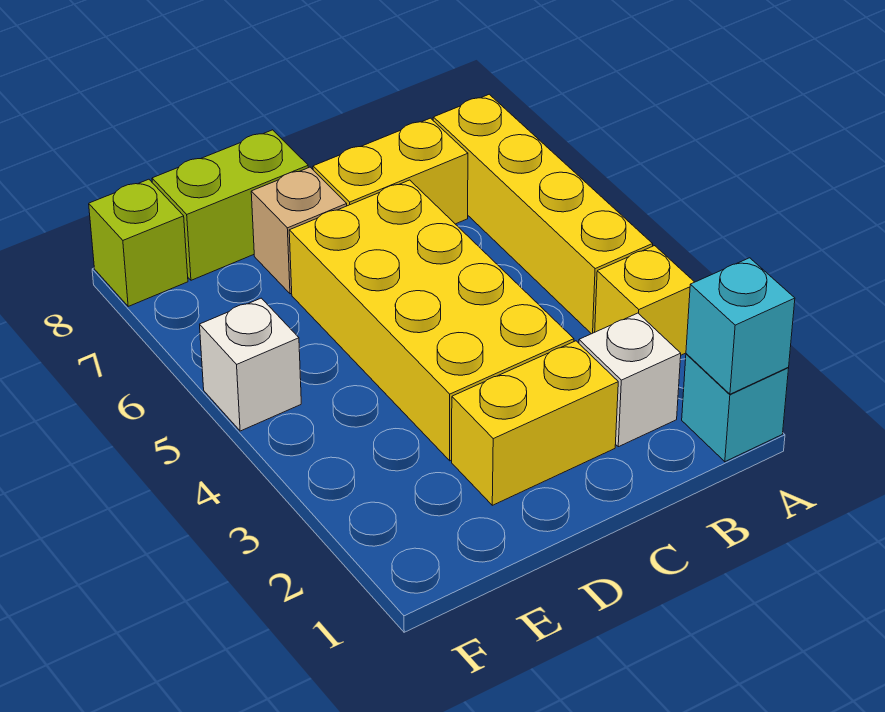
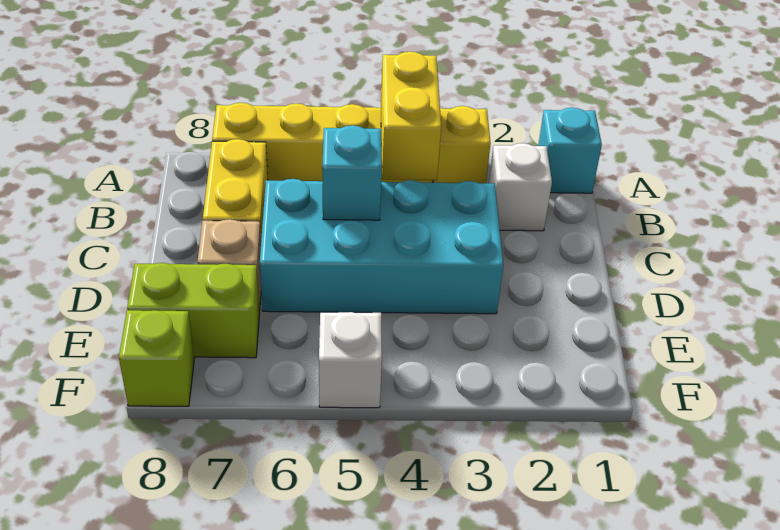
cyan brick A1 level 2 -> cyan brick C5 level 2
yellow brick C2:D2 level 1 -> yellow brick A4:B4 level 2
yellow brick C3:D6 level 1 -> cyan brick C3:D6 level 1
lime brick D8:E8 level 1 -> lime brick E7:E8 level 1

